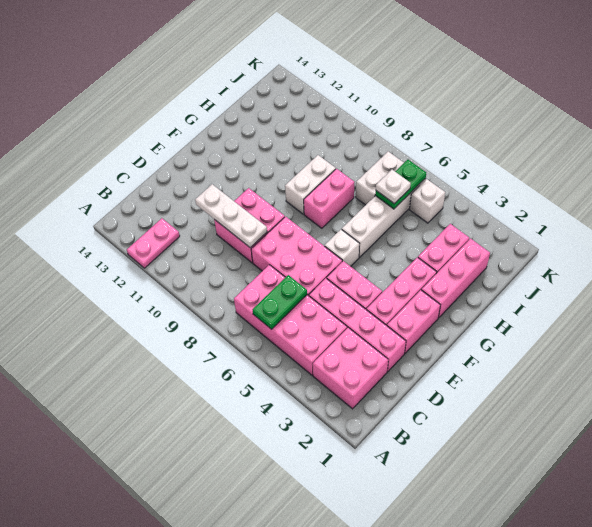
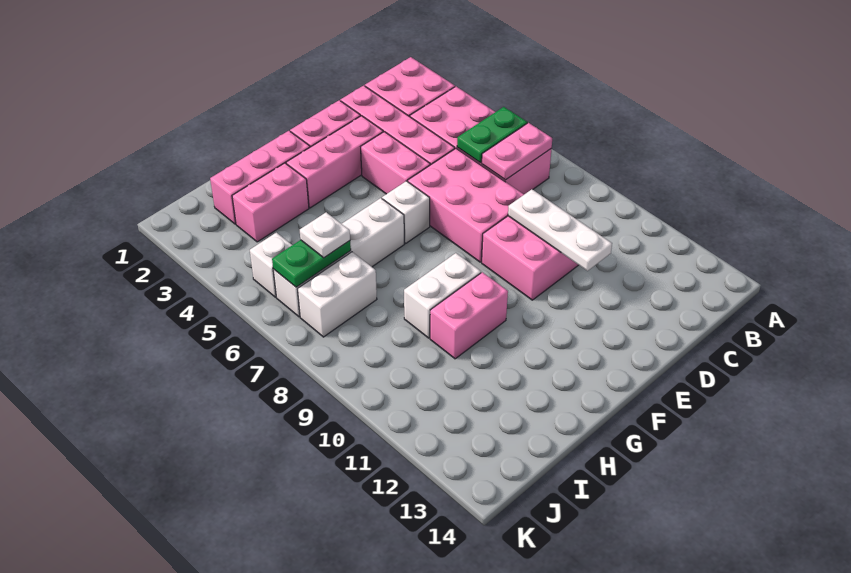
pink plate A12:B12 level 1 -> pink plate B7:C7 level 2
pink brick G8:H8 level 1 -> pink brick G10:H10 level 1

